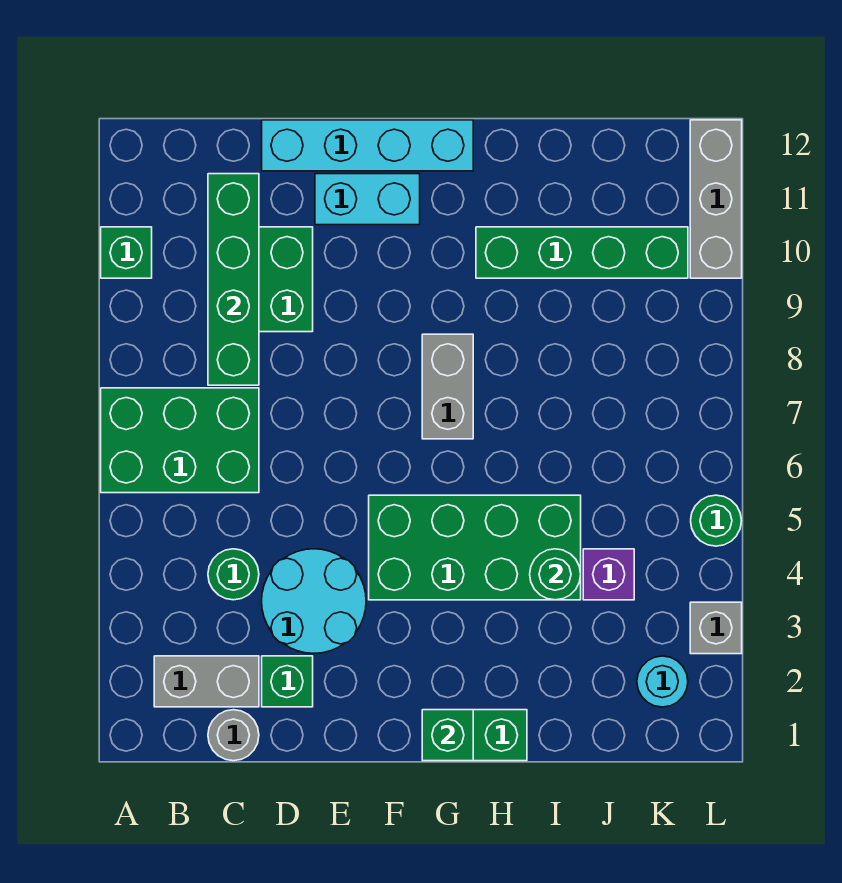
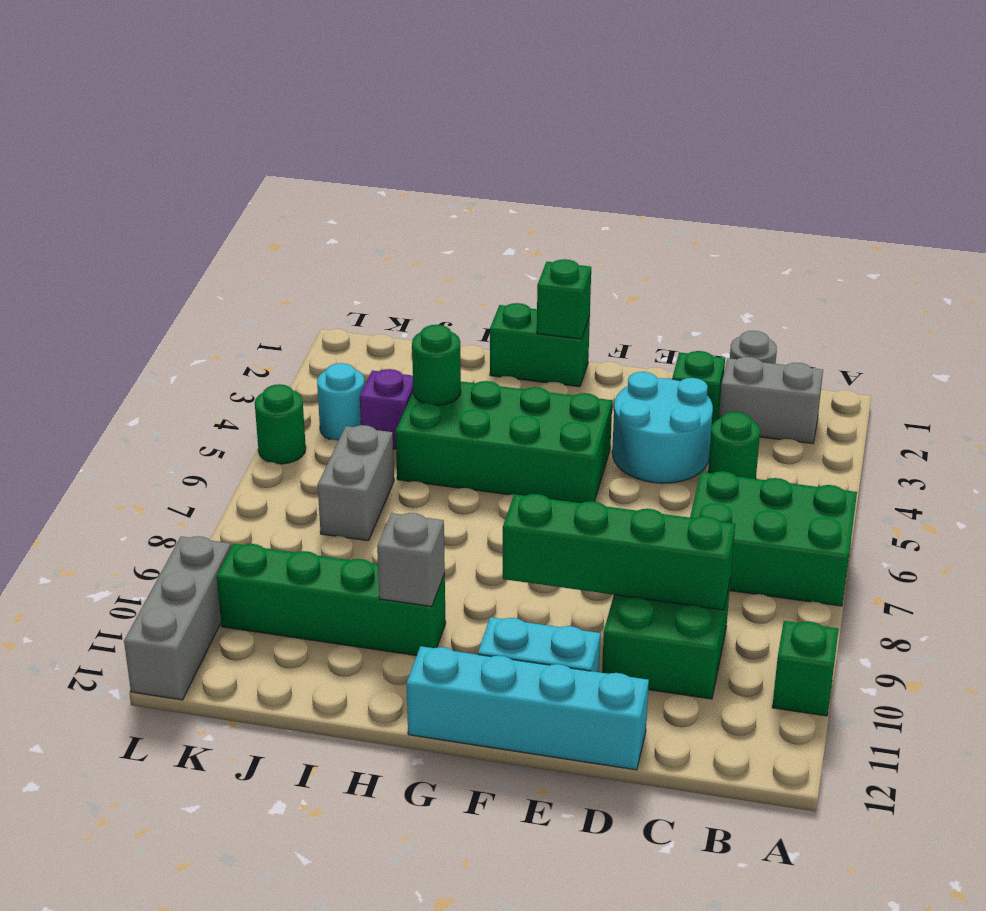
green brick C8:C11 level 2 -> green brick C9:F9 level 2
grey brick G7:G8 level 1 -> grey brick J6:J7 level 1
cyan round brick K2 level 1 -> cyan round brick K4 level 1
grey brick L3 level 1 -> grey brick H10 level 2

